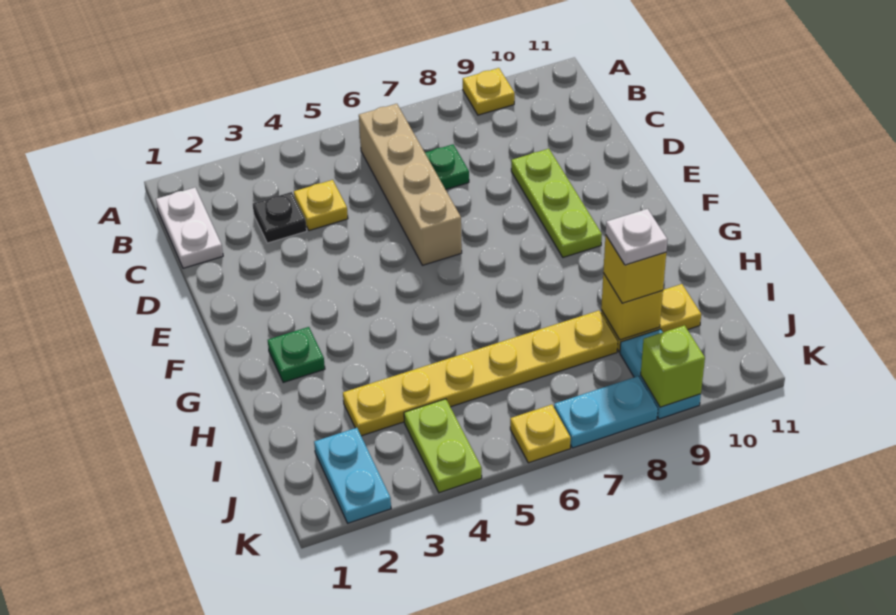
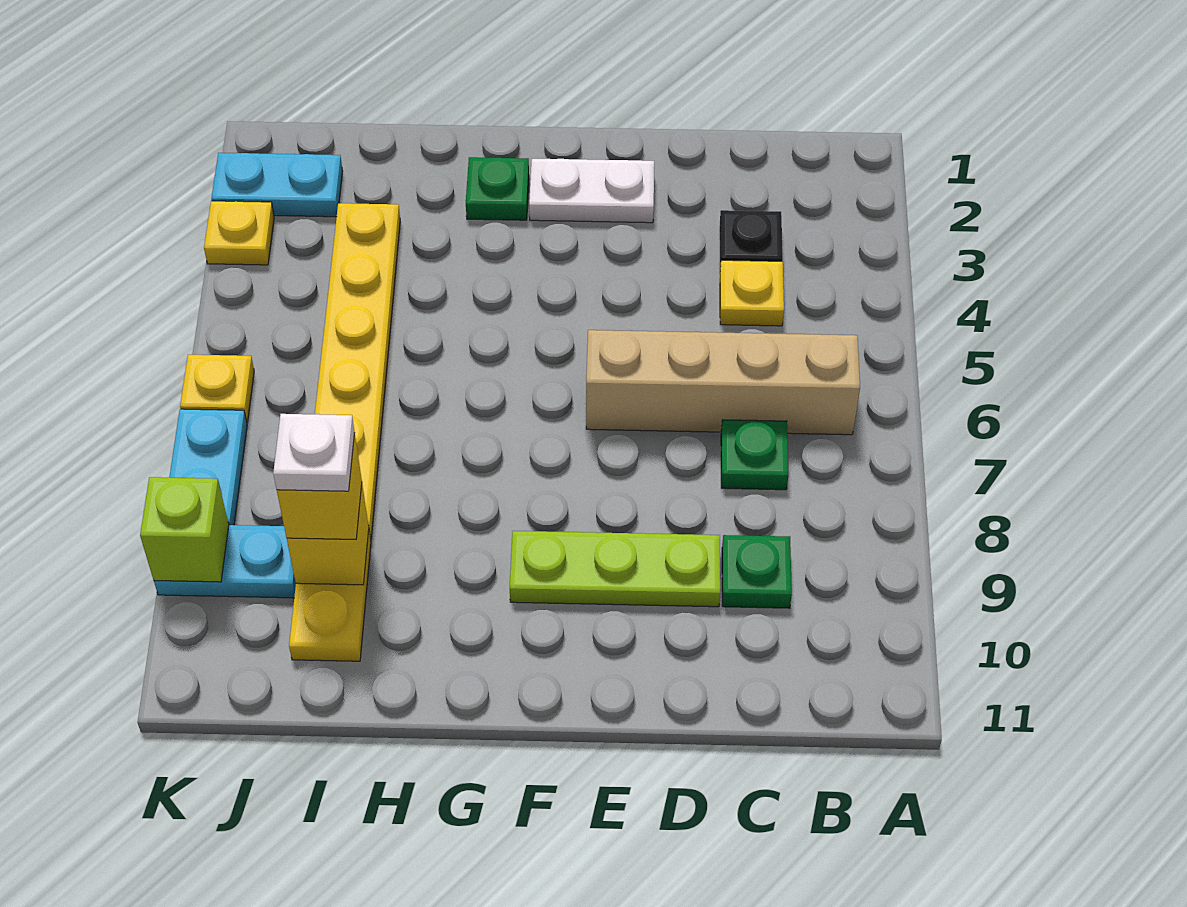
yellow plate A9 level 1 -> yellow plate K3 level 1
white plate B1:C1 level 1 -> white plate E2:F2 level 1
none -> green plate C9 level 1
lime plate J4:K4 level 1 -> none

